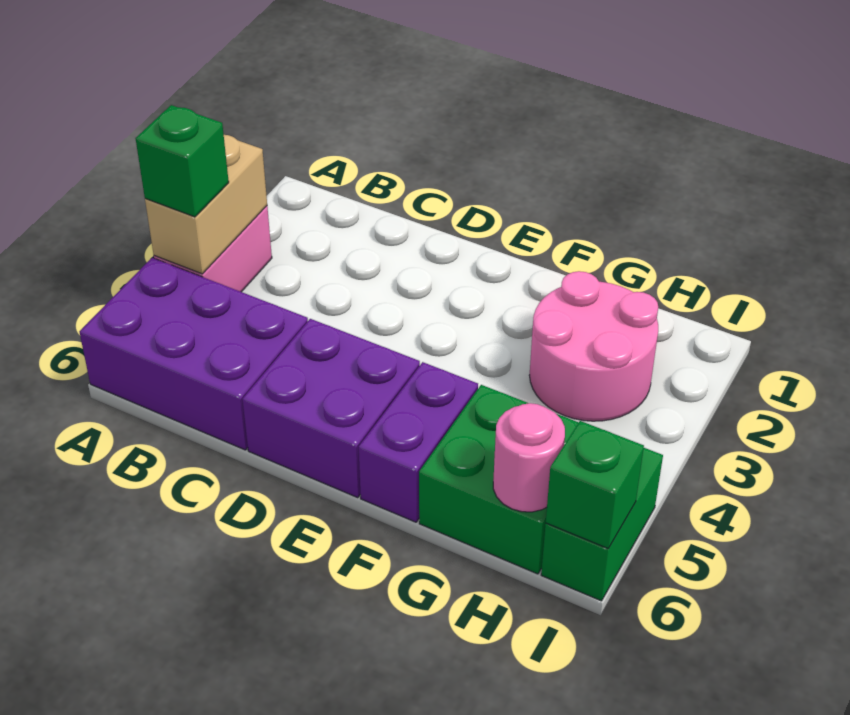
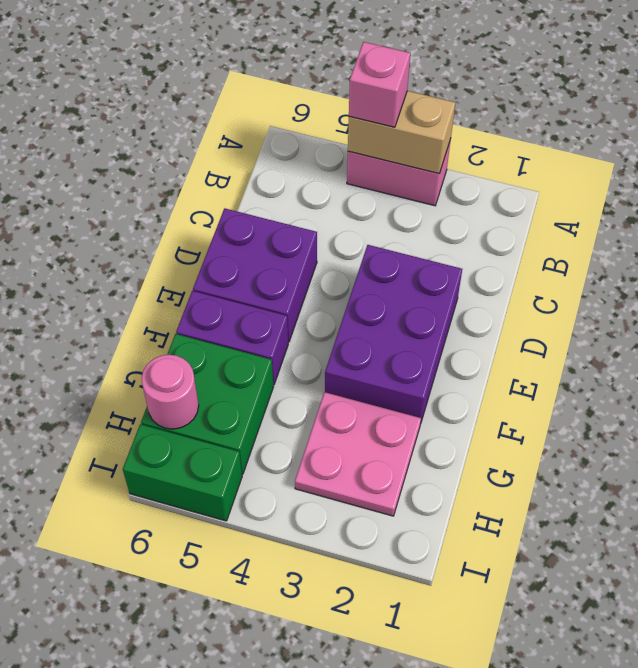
green brick A4 level 3 -> pink brick A4 level 3
purple brick A5:C6 level 1 -> purple brick D2:F3 level 1
pink round brick G2:H3 level 1 -> pink plate G2:H3 level 1
green brick I6 level 2 -> none

